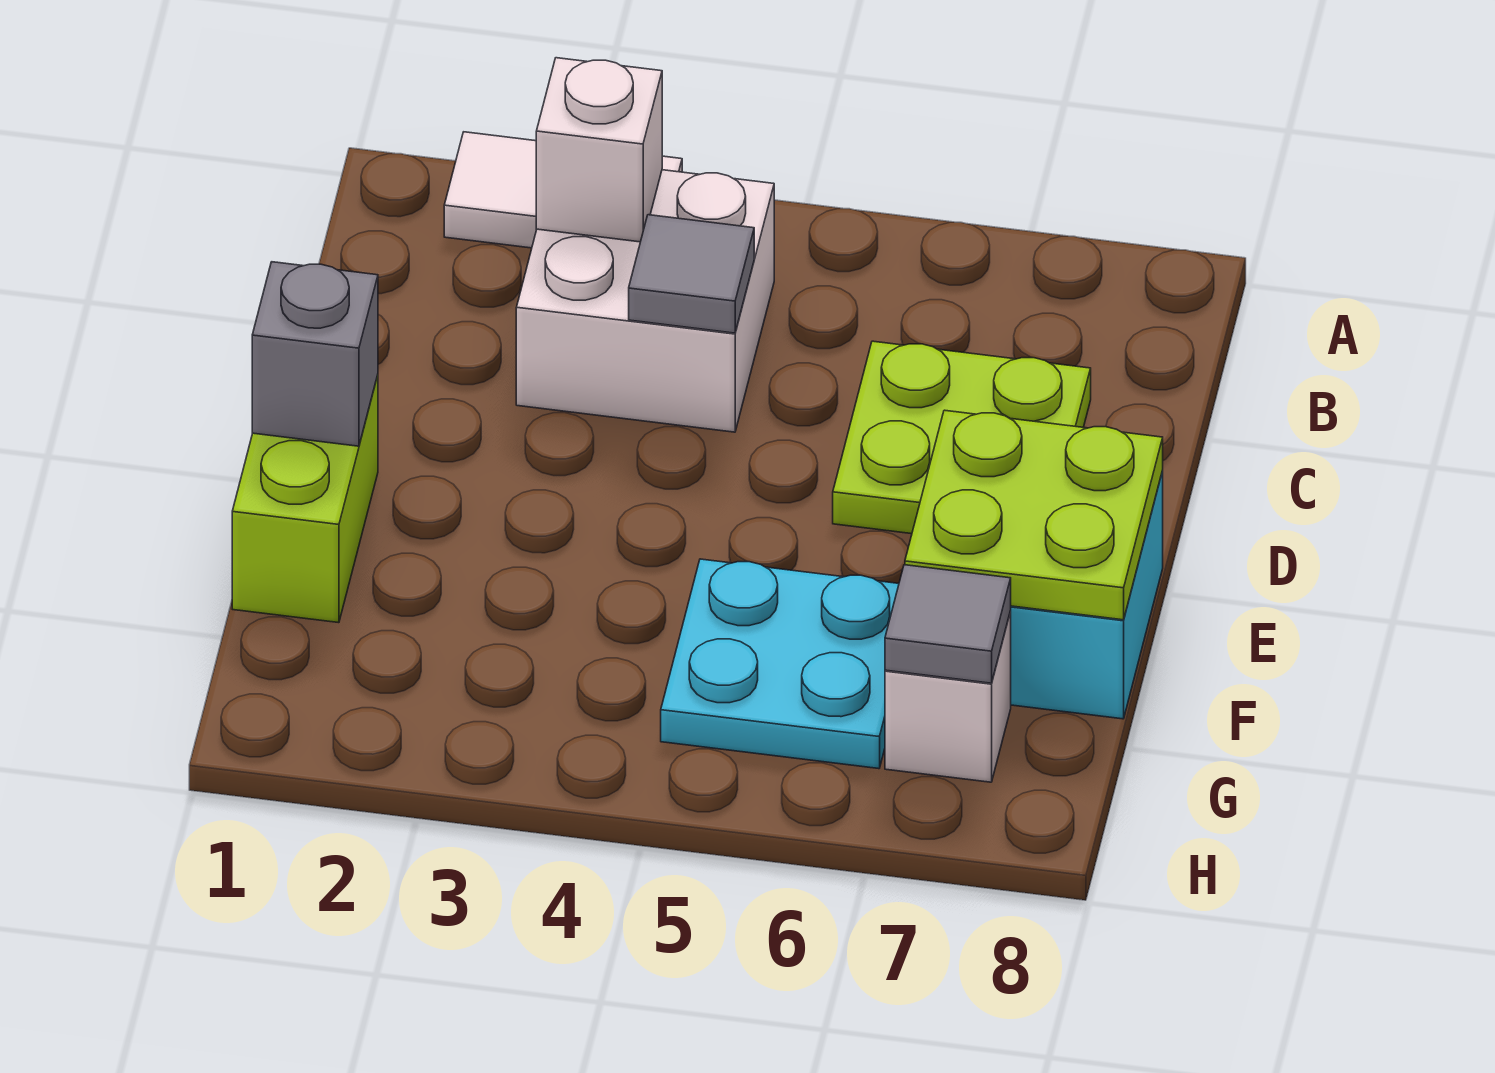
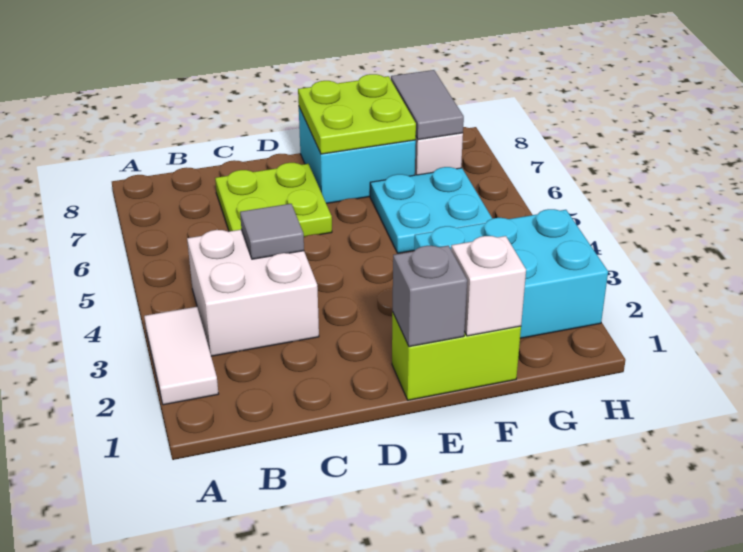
white brick B3 level 2 -> white brick F1 level 2
none -> cyan brick F2:H3 level 1
grey tile G7 level 2 -> grey tile G7:G8 level 2

